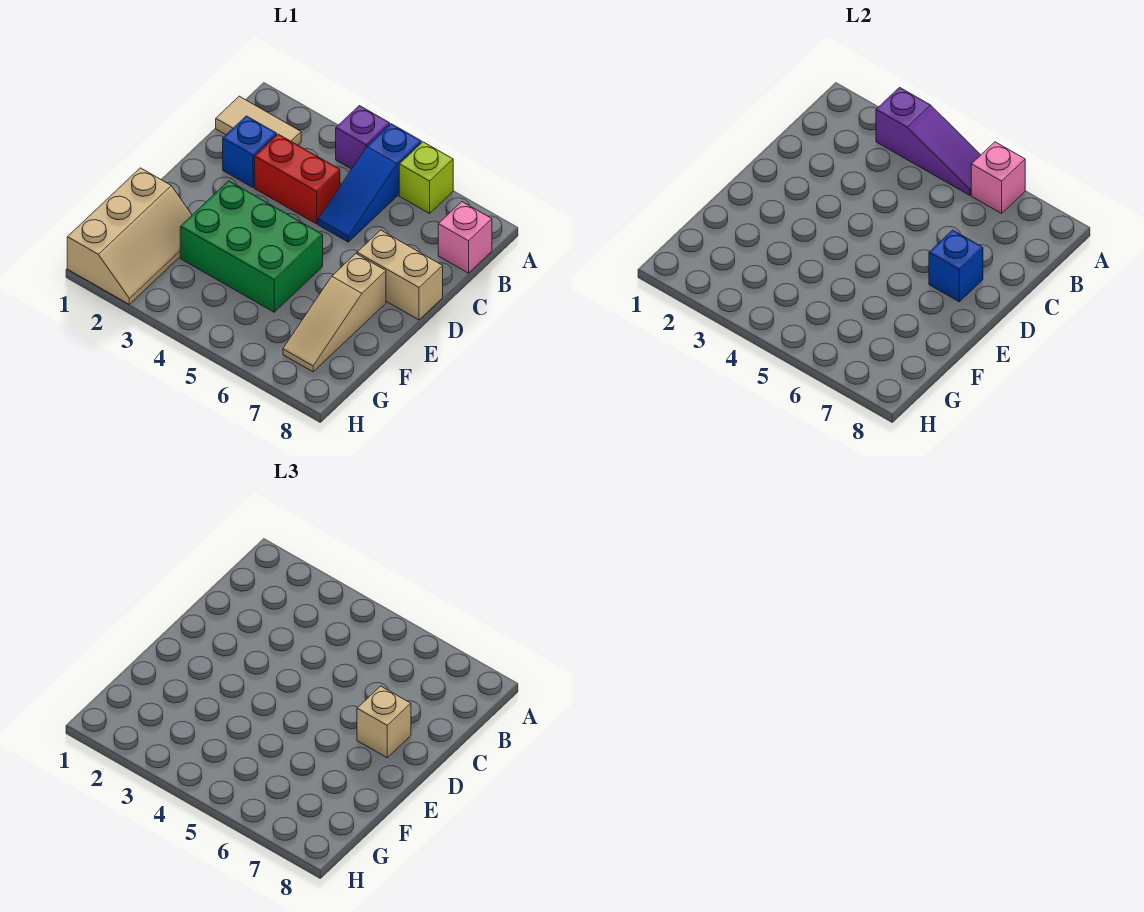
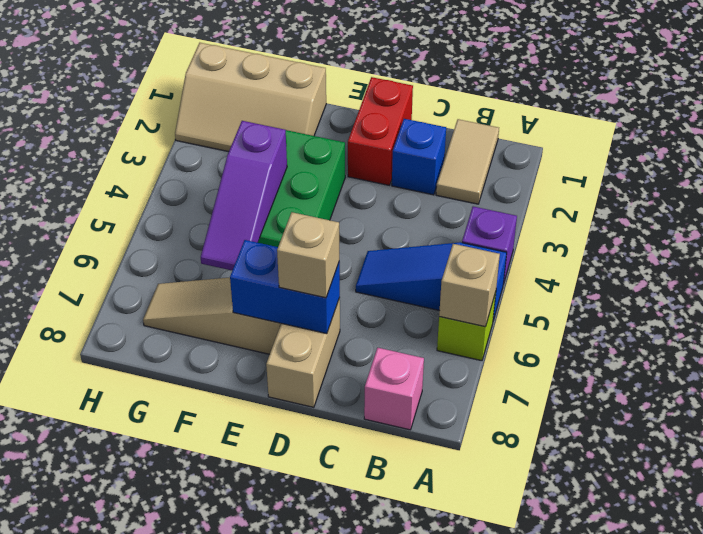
purple slope A3:A5 level 2 top 3 -> purple slope F4:F6 level 2 top 4
pink brick A6 level 2 -> tan brick A6 level 2
red brick C3:C4 level 1 -> red brick D1:D2 level 1
blue brick D7 level 2 -> blue brick D7:E7 level 2

